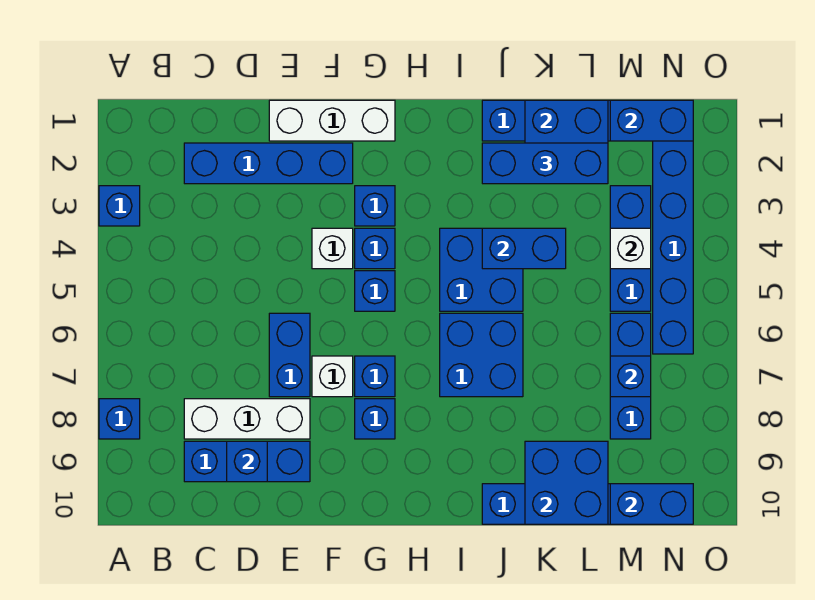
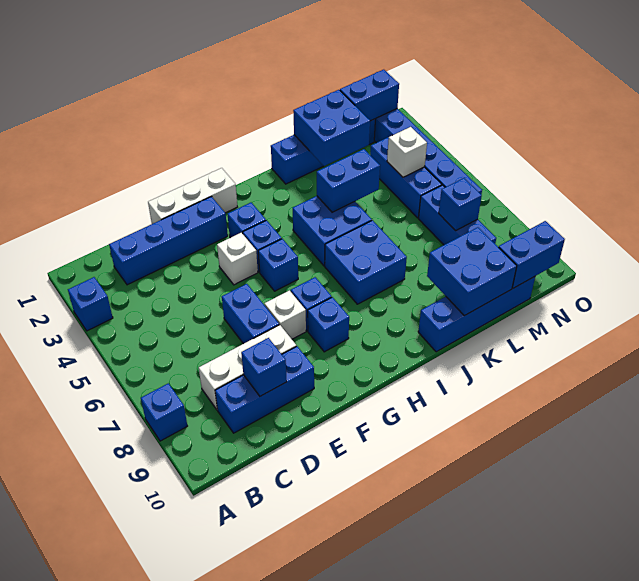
blue brick J2:L2 level 3 -> none

